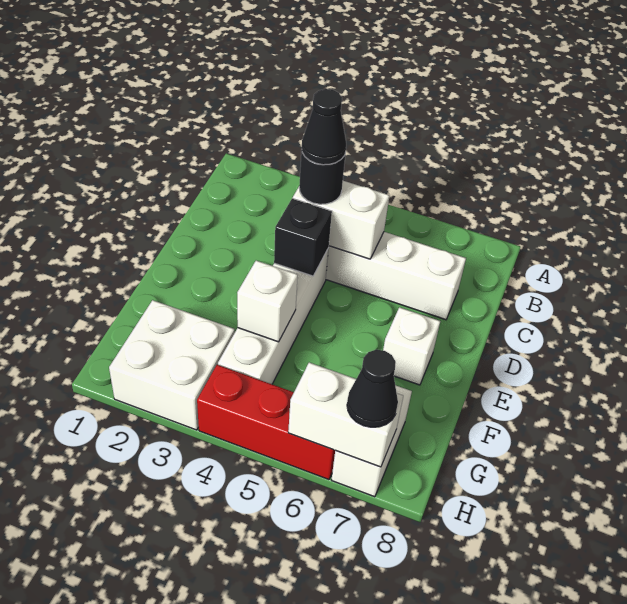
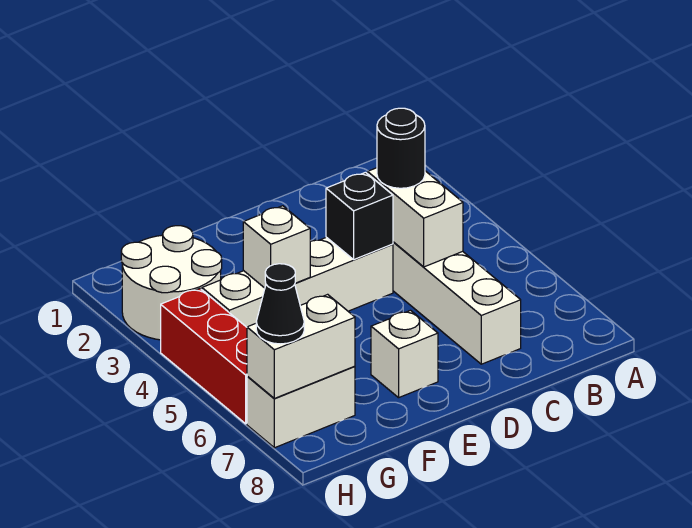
black cone C4 level 4 -> none
white brick G2:H3 level 1 -> white round brick G2:H3 level 1
white brick H6:H7 level 2 -> white brick G7:H7 level 2

